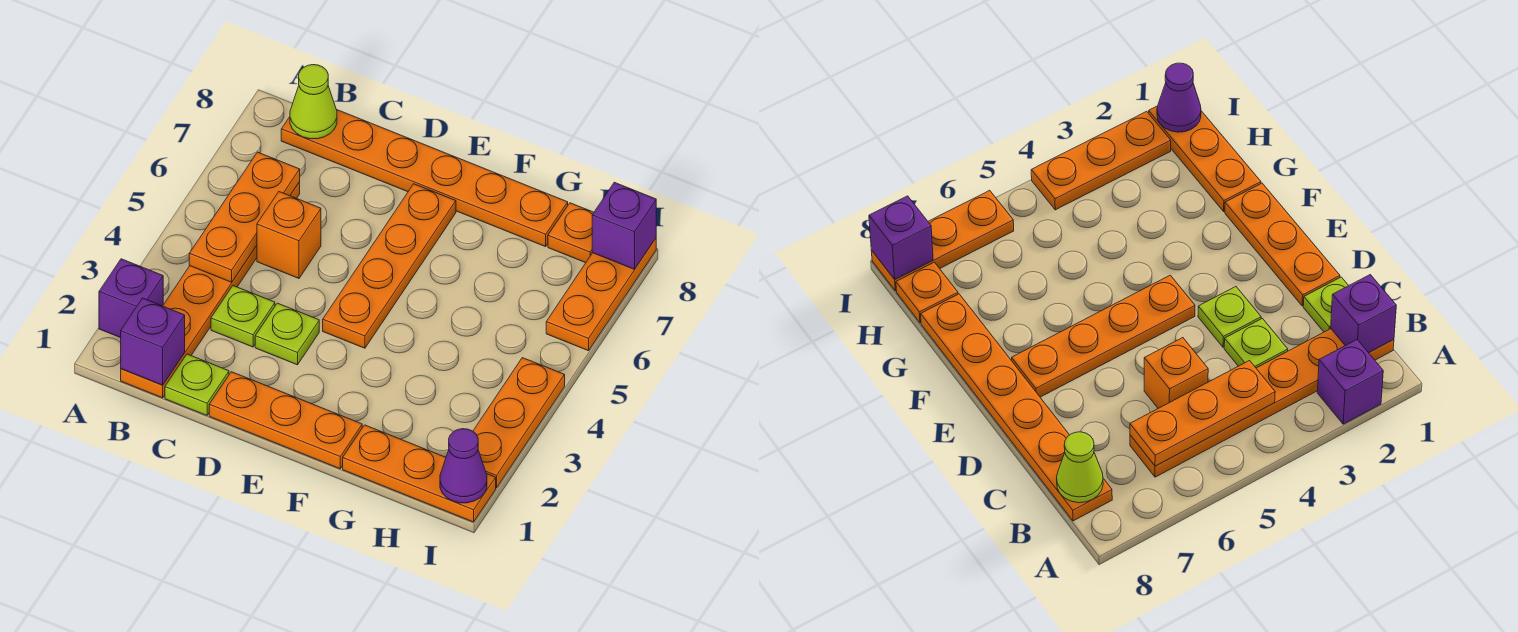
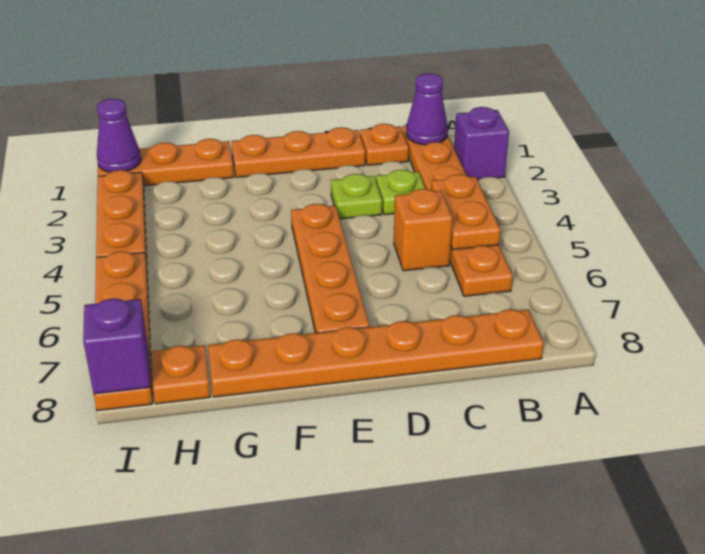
purple brick B1 level 2 -> purple cone B1 level 2
orange plate B4:B6 level 2 -> orange plate B4:B5 level 2
lime cone B8 level 2 -> none
lime plate C1 level 1 -> orange plate C1 level 1
orange plate I6:I8 level 1 -> orange plate I5:I8 level 1

